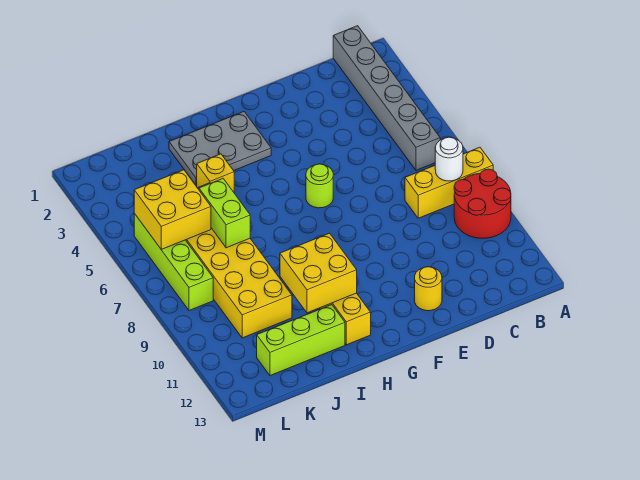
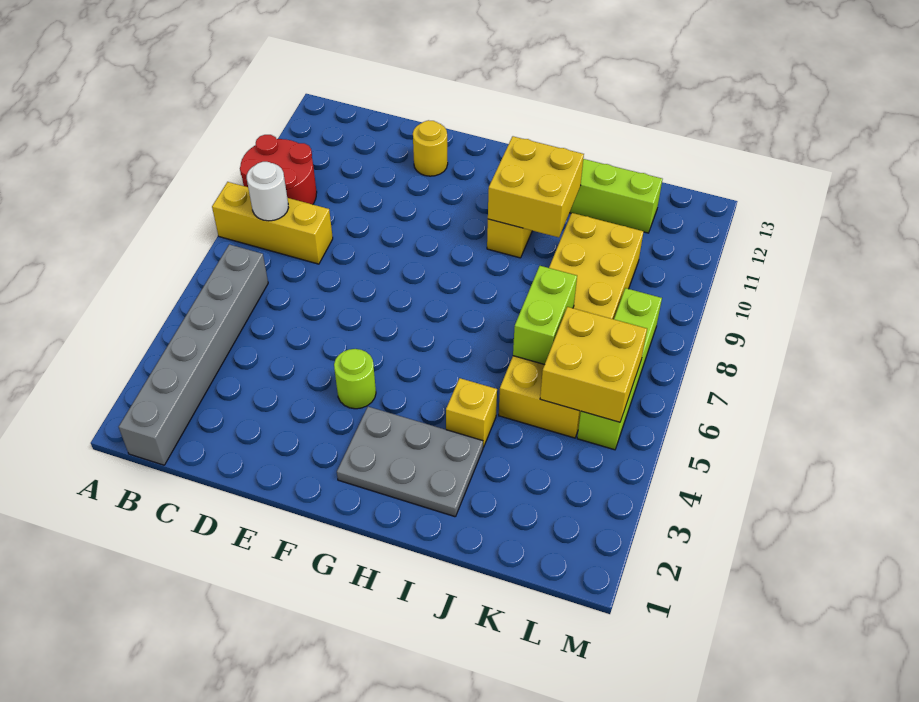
lime round brick F6 level 1 -> lime round brick F4 level 1

